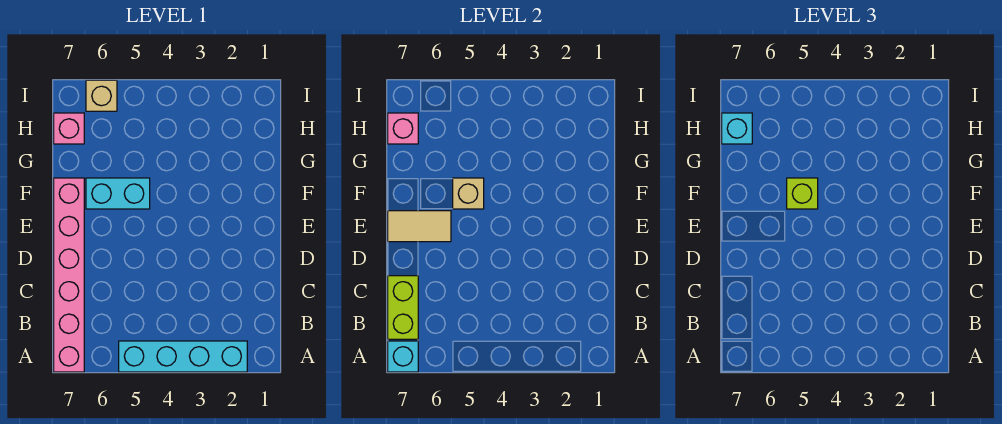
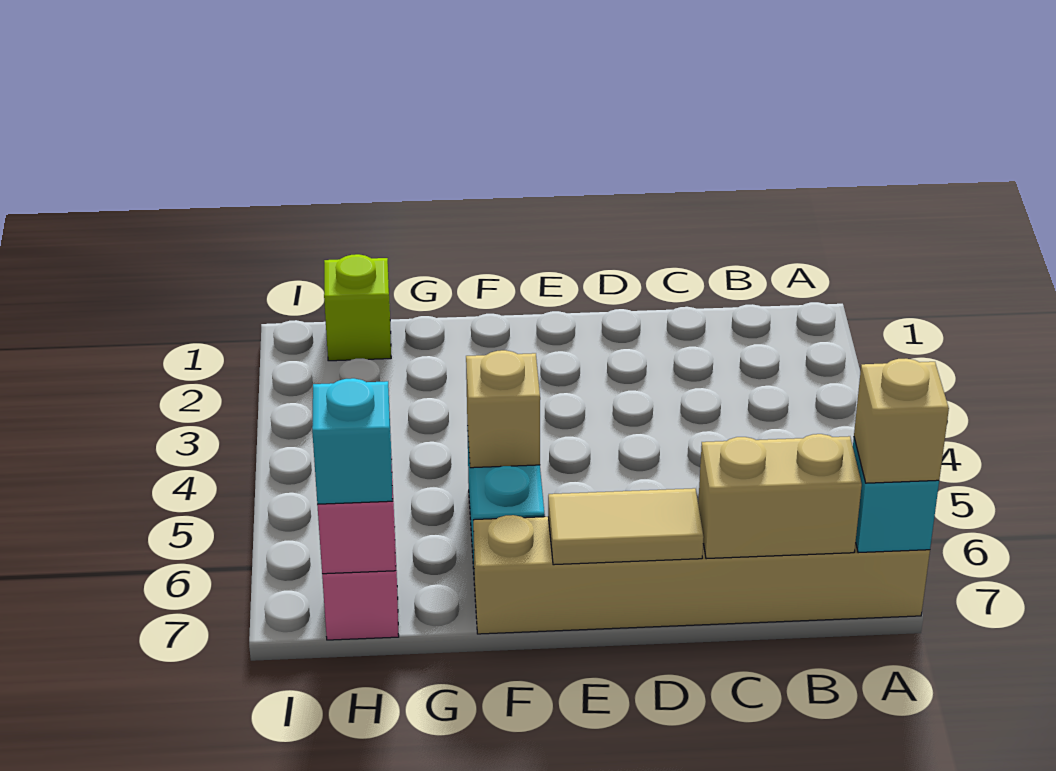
cyan brick A2:A5 level 1 -> none
pink brick A7:F7 level 1 -> tan brick A7:F7 level 1
lime brick B7:C7 level 2 -> tan brick B7:C7 level 2
tan tile E6:E7 level 2 -> tan tile D7:E7 level 2
lime brick F5 level 3 -> lime brick H1 level 1
tan brick I6 level 1 -> tan brick A7 level 3

